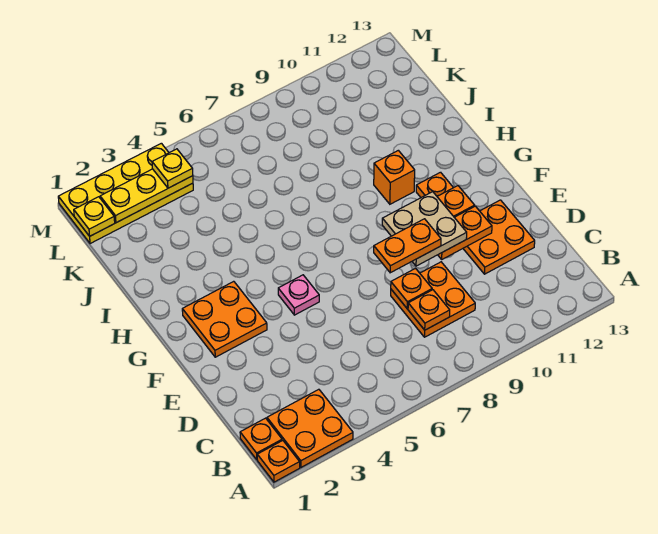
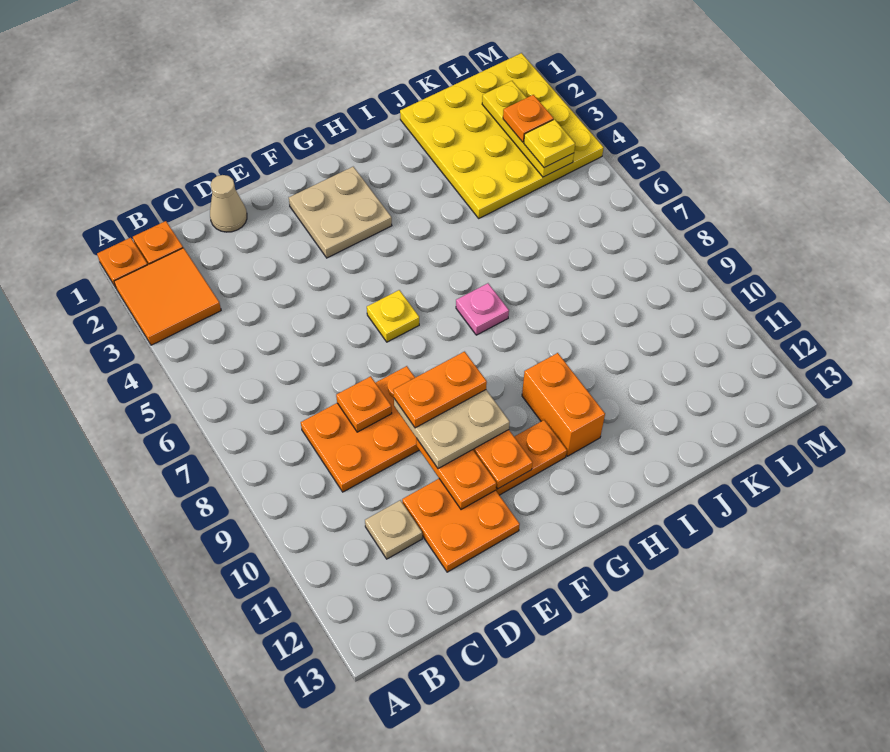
orange plate A2:B3 level 1 -> orange tile A2:B3 level 1
orange plate C8:D9 level 1 -> orange plate C8:E9 level 1
orange plate C8 level 2 -> orange plate L3 level 3
none -> tan plate C11 level 1
none -> tan cone D1 level 1
orange plate E8:E9 level 4 -> orange plate E9:F9 level 4
orange plate F2:G3 level 1 -> tan plate F2:G3 level 1
pink plate F5 level 1 -> pink plate H7 level 1
orange brick H10 level 1 -> orange brick H10:H11 level 1
yellow plate L1:M4 level 1 -> yellow plate J1:M4 level 1
yellow plate L1 level 2 -> yellow plate F6 level 1

